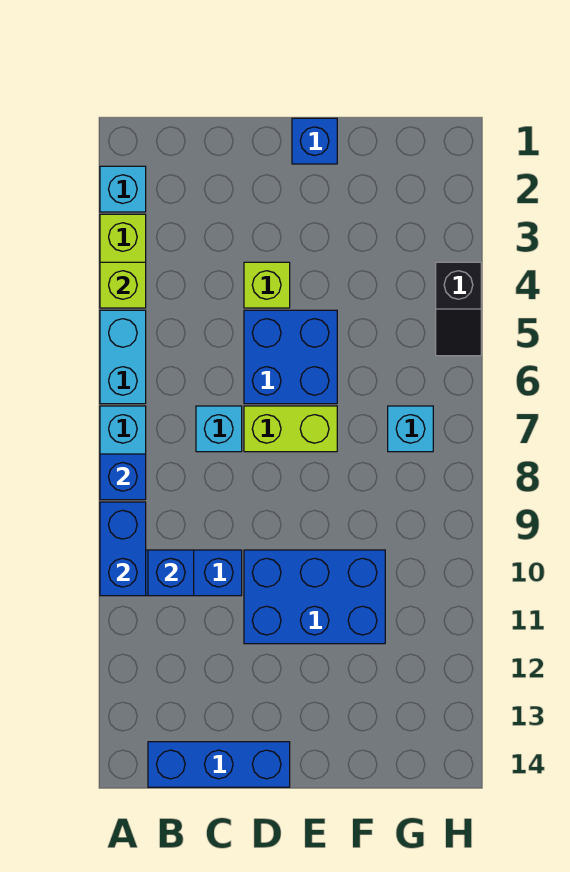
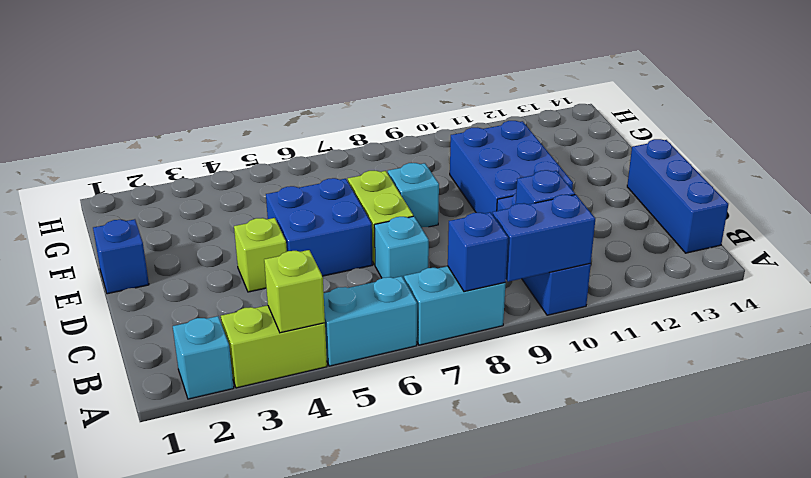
cyan brick G7 level 1 -> cyan brick E8 level 1
black slope H4:H5 level 1 top 4 -> none

